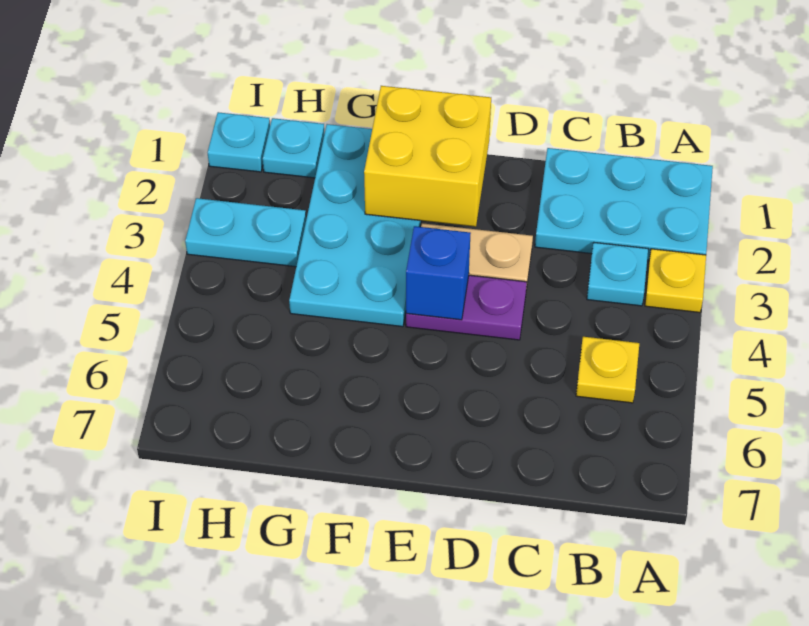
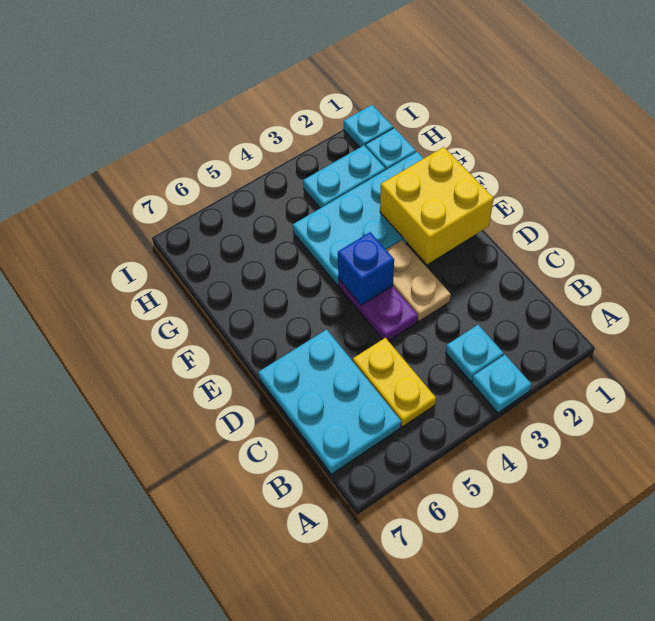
cyan plate A1:C2 level 1 -> cyan plate B6:D7 level 1
yellow plate A3 level 1 -> cyan plate A3 level 1
yellow plate B5 level 1 -> yellow plate B5:C5 level 1
cyan plate H3:I3 level 1 -> cyan plate H2:H3 level 1

